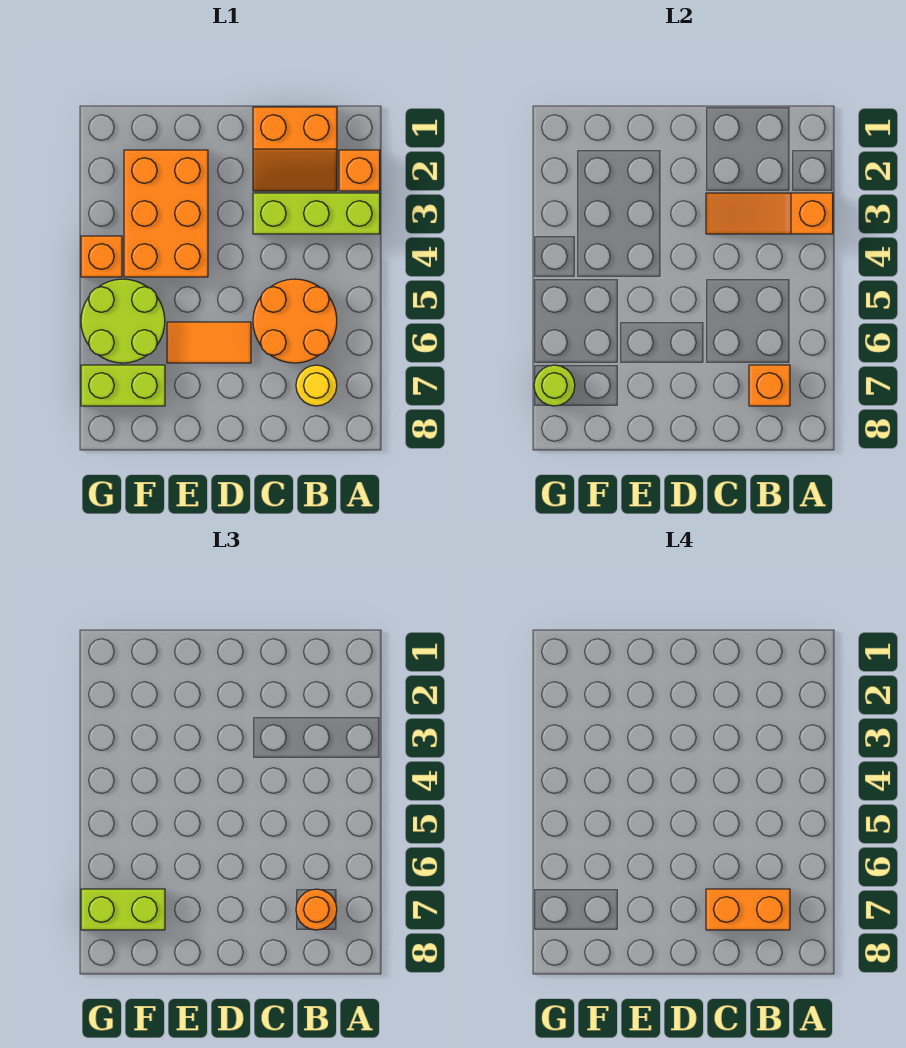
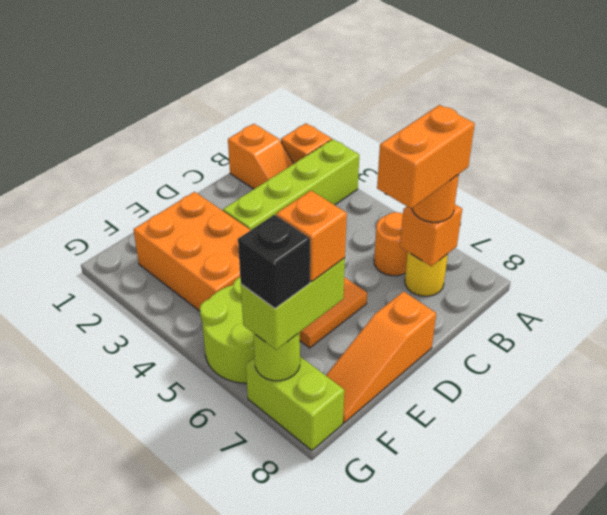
lime brick A3:C3 level 1 -> lime brick A3:D3 level 1
orange slope A3:C3 level 2 top A -> orange slope D8:F8 level 1 top D
orange slope B1:C2 level 1 top 1 -> orange slope B1:B2 level 1 top 1
orange round brick B5:C6 level 1 -> orange round brick B6 level 1
lime brick F7:G7 level 1 -> lime brick G7:G8 level 1
orange brick G4 level 1 -> orange brick F7 level 4
none -> black brick G7 level 4

